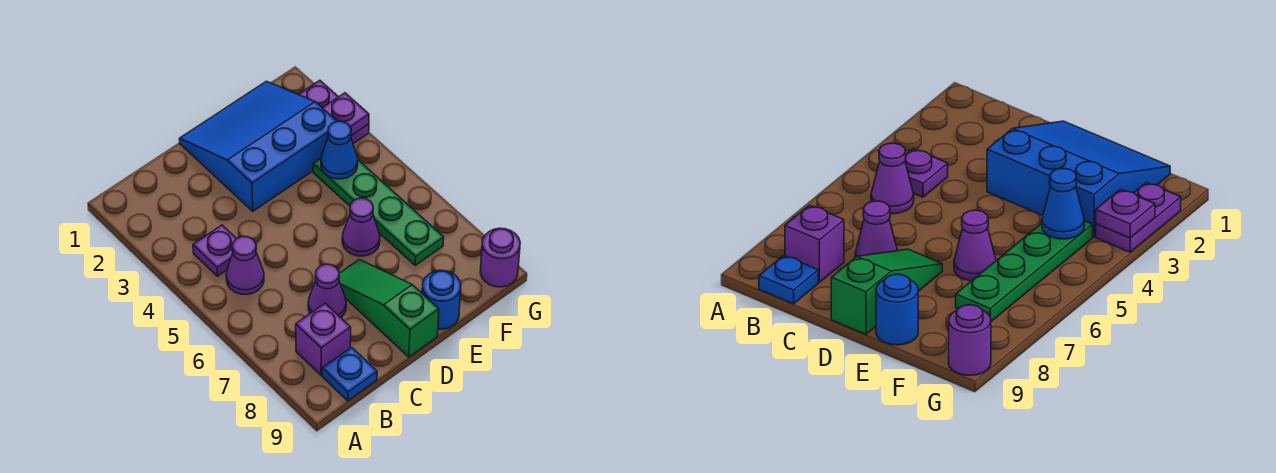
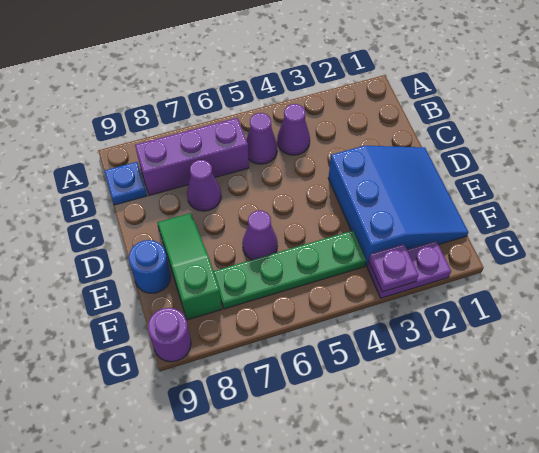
purple plate B4 level 1 -> purple cone B4 level 1
purple brick B8 level 1 -> purple brick B6:B8 level 1
green slope D7:D9 level 1 top 9 -> green slope D8:F8 level 1 top F
blue cone F4 level 2 -> none

